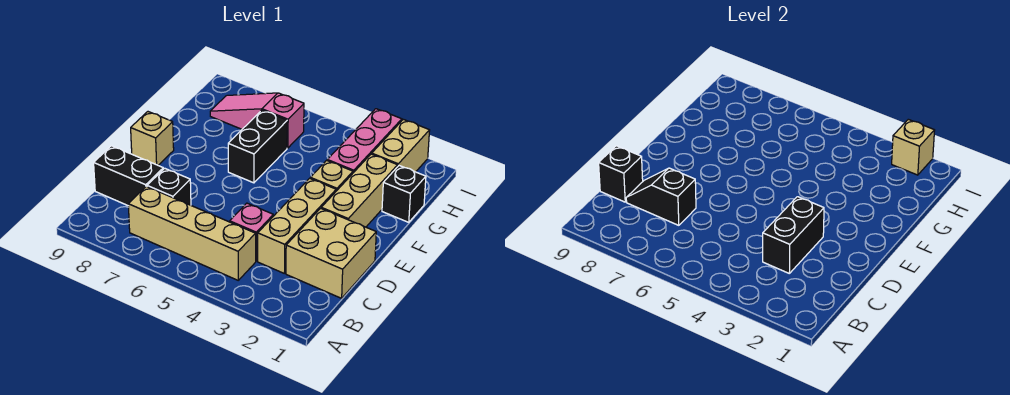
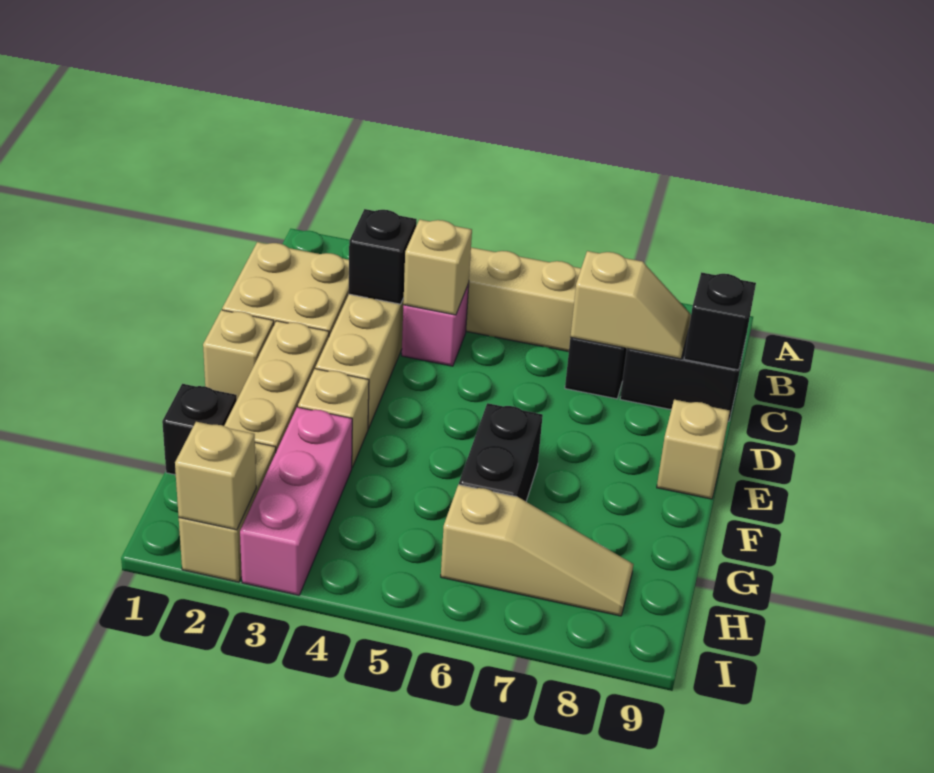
black brick C3:D3 level 2 -> black brick C3 level 2
none -> tan brick C4 level 2
black slope C7:C8 level 2 top 7 -> tan slope C7:C8 level 2 top 7
none -> tan brick E1 level 1
pink slope H6:H8 level 1 top 6 -> tan slope H6:H8 level 1 top 6

